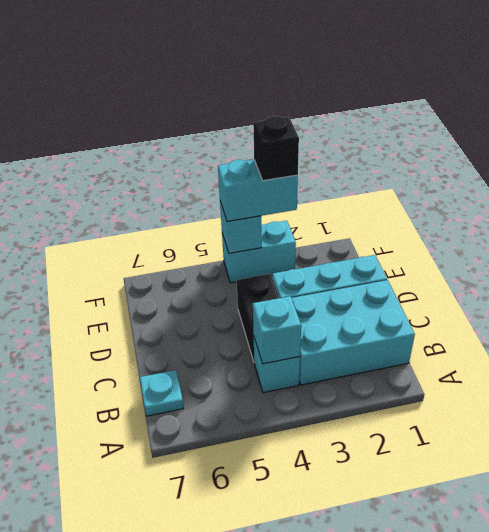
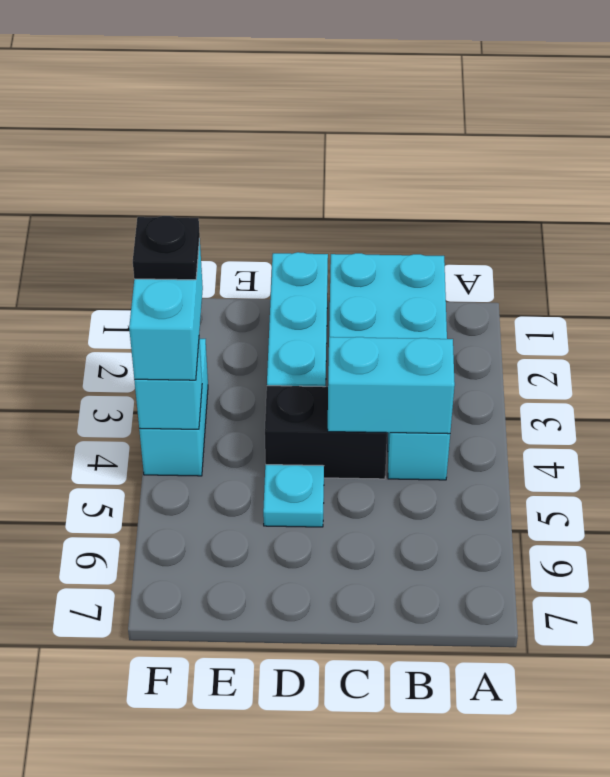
cyan brick B4 level 2 -> cyan brick B4:C4 level 2
cyan plate B7 level 1 -> cyan plate D5 level 1
black brick F3 level 4 -> black plate F3 level 4

